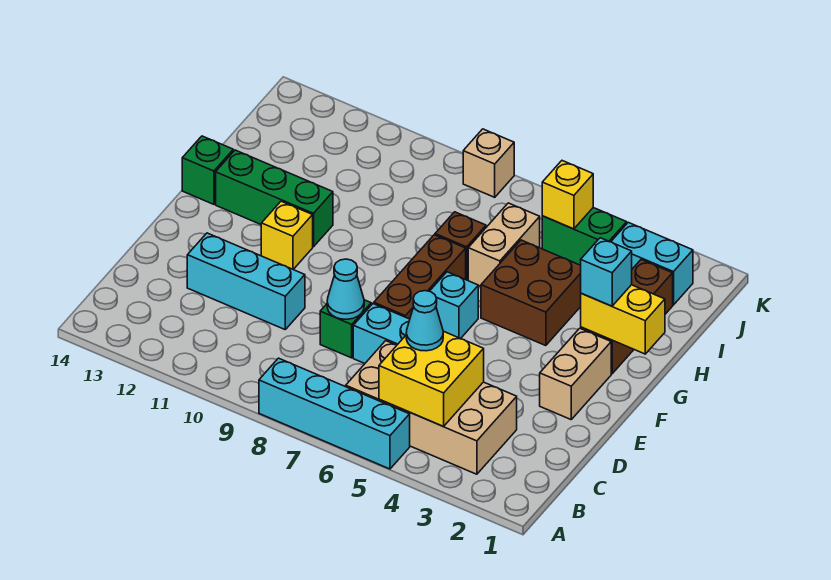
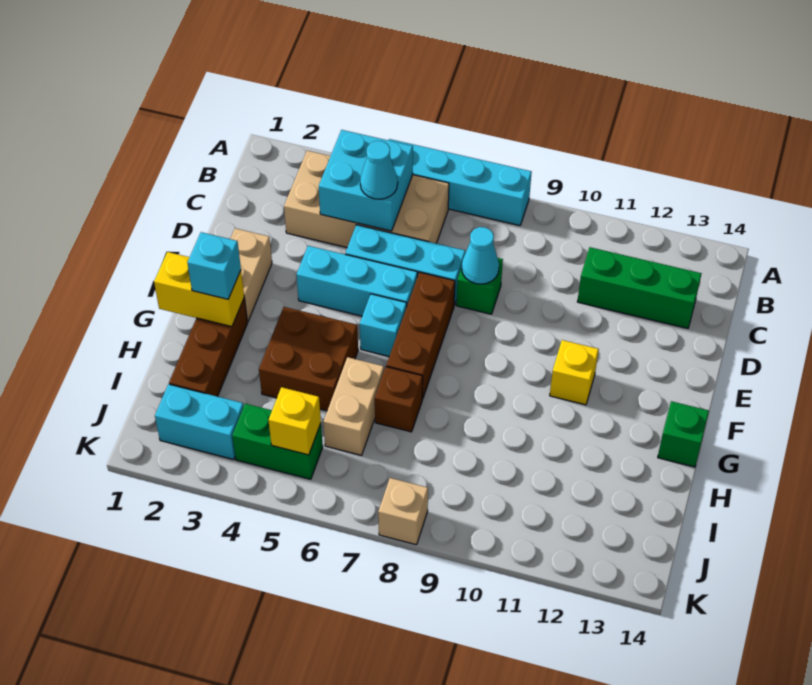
yellow brick B4:C5 level 2 -> cyan brick B4:C5 level 2
cyan brick D10:D12 level 1 -> cyan brick E4:E6 level 1
green brick G11:G13 level 1 -> green brick C11:C13 level 1

